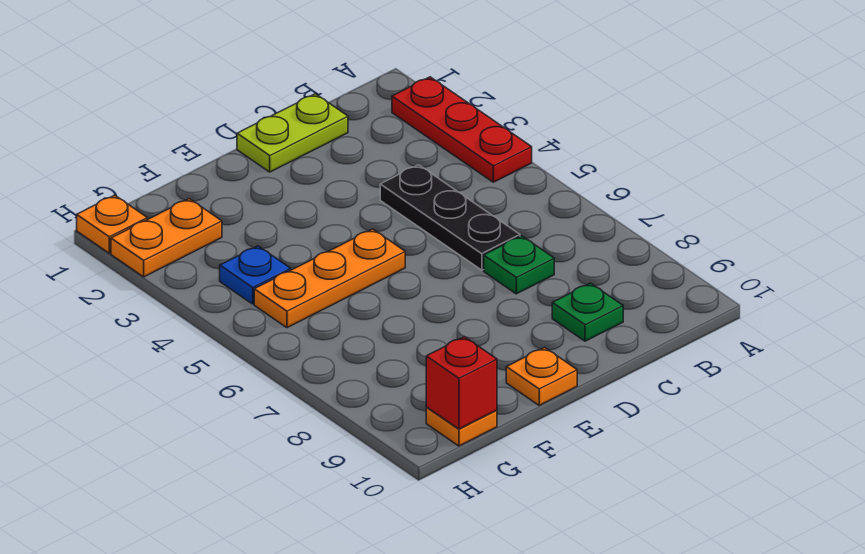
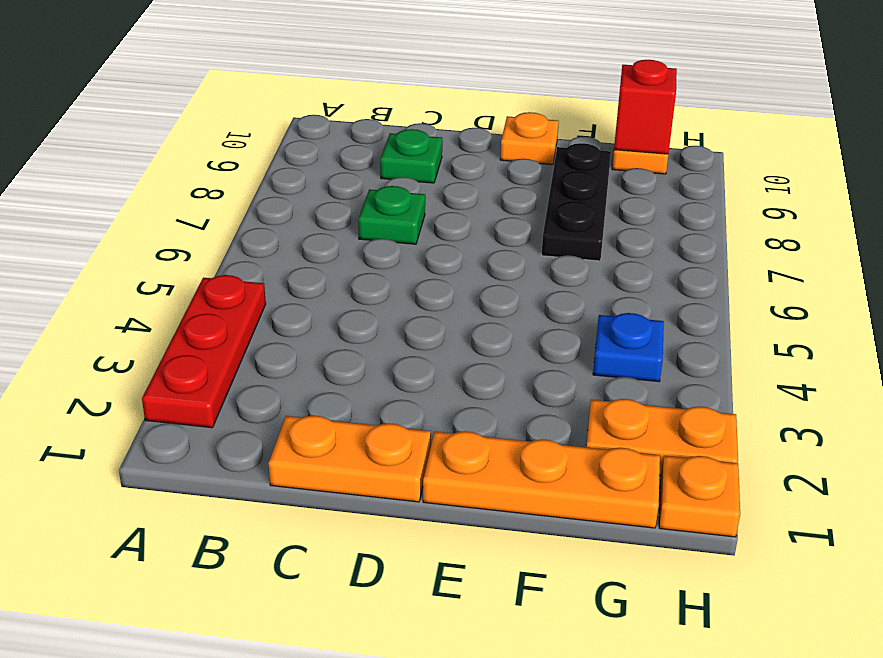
lime plate C1:D1 level 1 -> orange plate C1:D1 level 1
black plate C4:C6 level 1 -> black plate F7:F9 level 1
orange plate E5:G5 level 1 -> orange plate E1:G1 level 1

